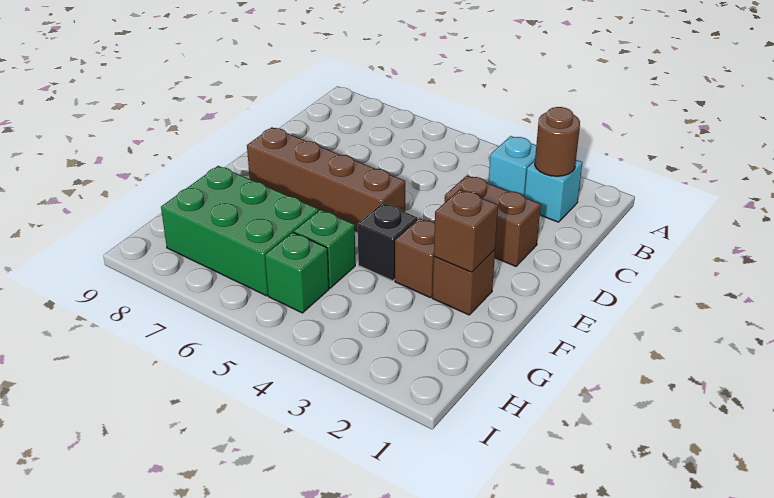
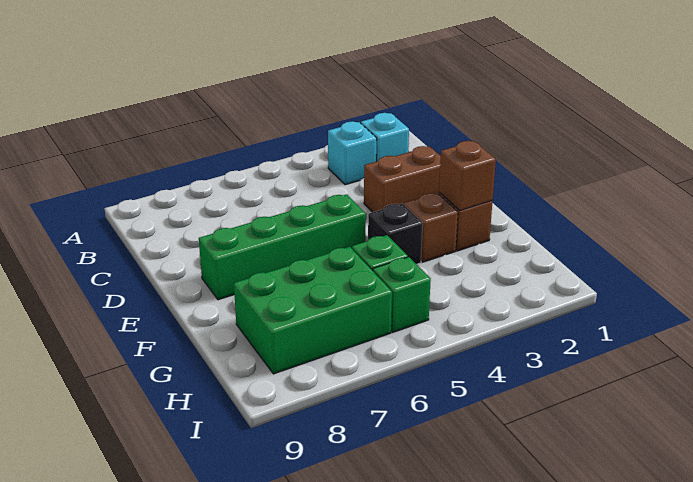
brown round brick B2 level 2 -> none
brown brick E5:E8 level 1 -> green brick E5:E8 level 1

